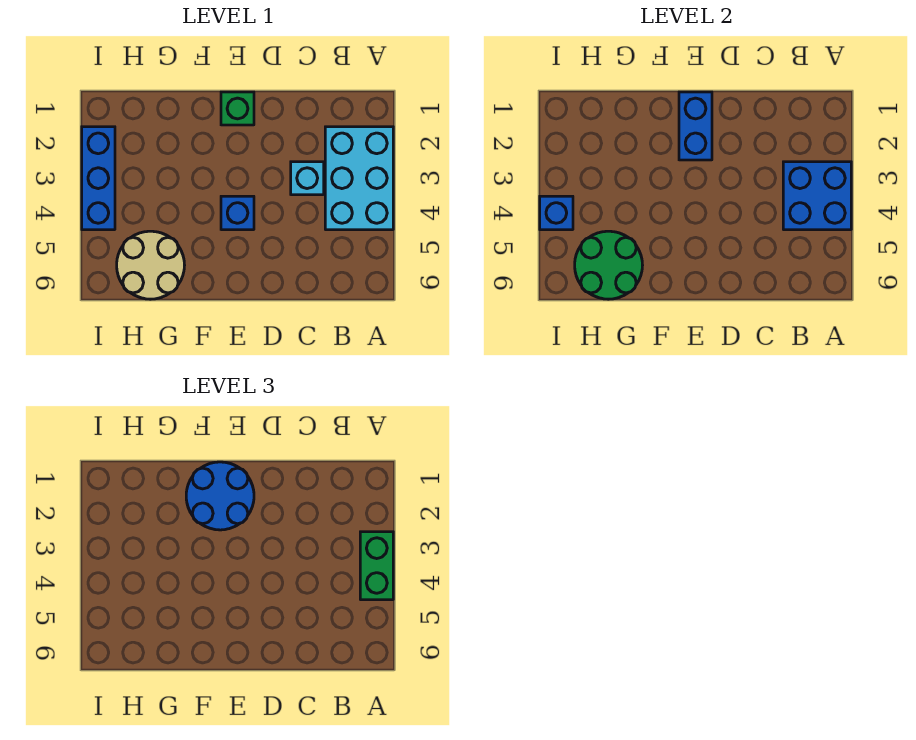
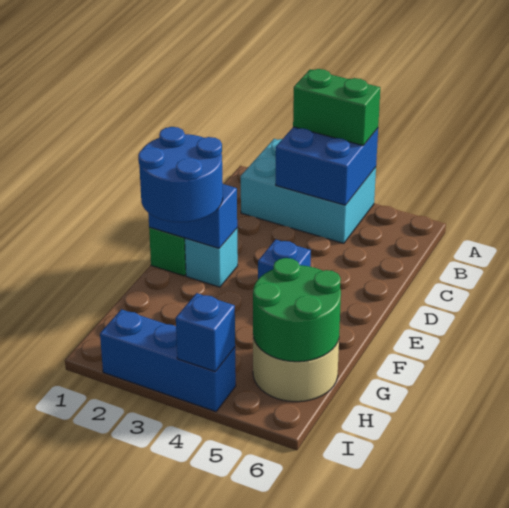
cyan brick C3 level 1 -> cyan brick E2 level 1

